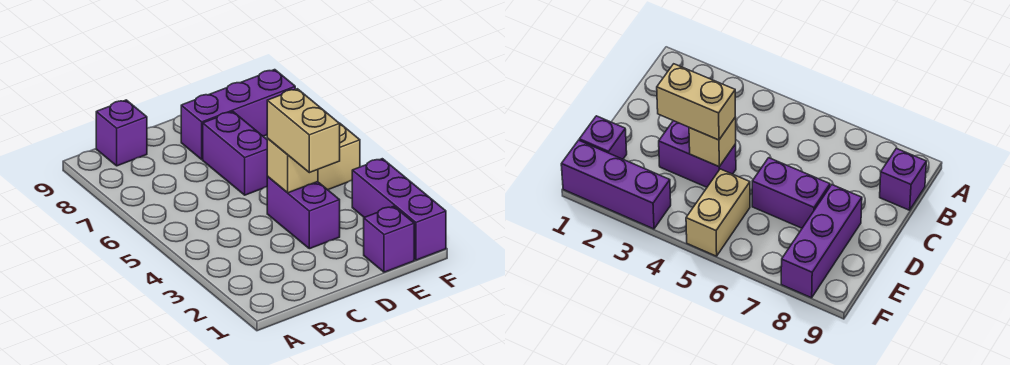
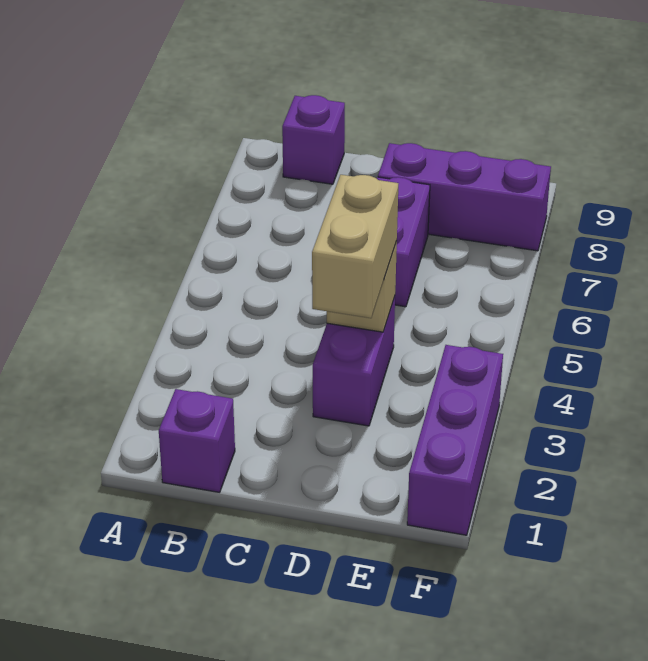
purple brick E1 level 1 -> purple brick B1 level 1
tan brick E5:F5 level 1 -> none

